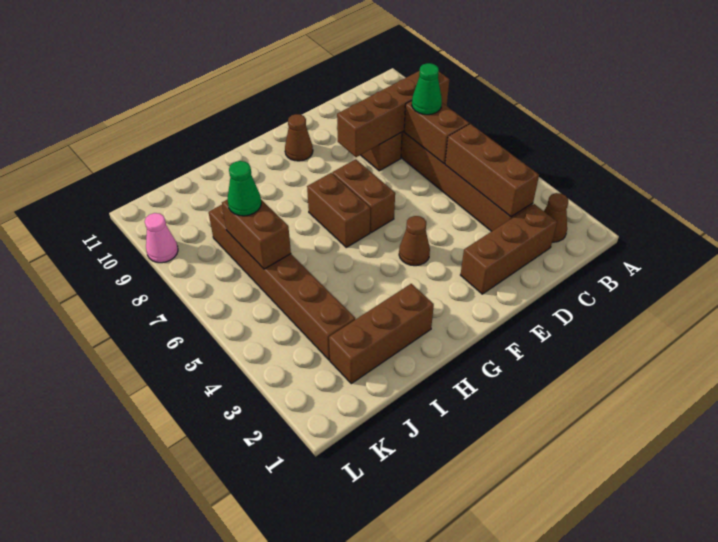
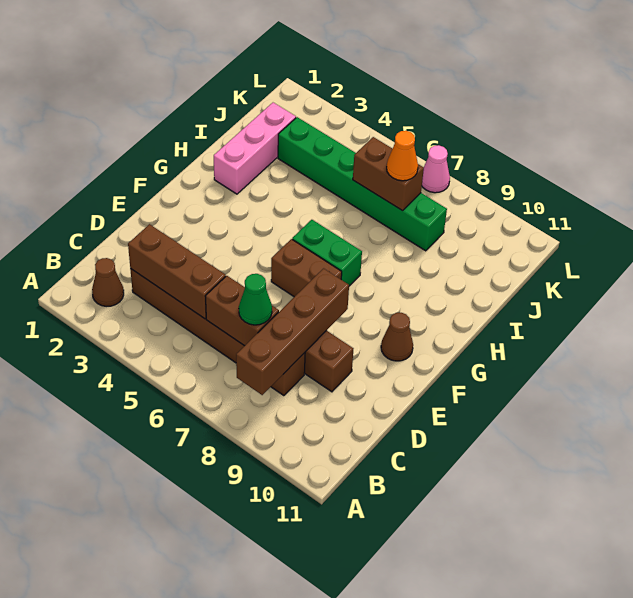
brown brick C2:E2 level 1 -> none
brown cone F4 level 1 -> none
brown brick G6:G7 level 1 -> green brick G6:G7 level 1
brown brick H2:J2 level 1 -> pink brick H2:J2 level 1
brown brick J3:J8 level 1 -> green brick J3:J8 level 1
green cone J7 level 3 -> orange cone J7 level 3
pink cone L9 level 1 -> pink cone L7 level 1

